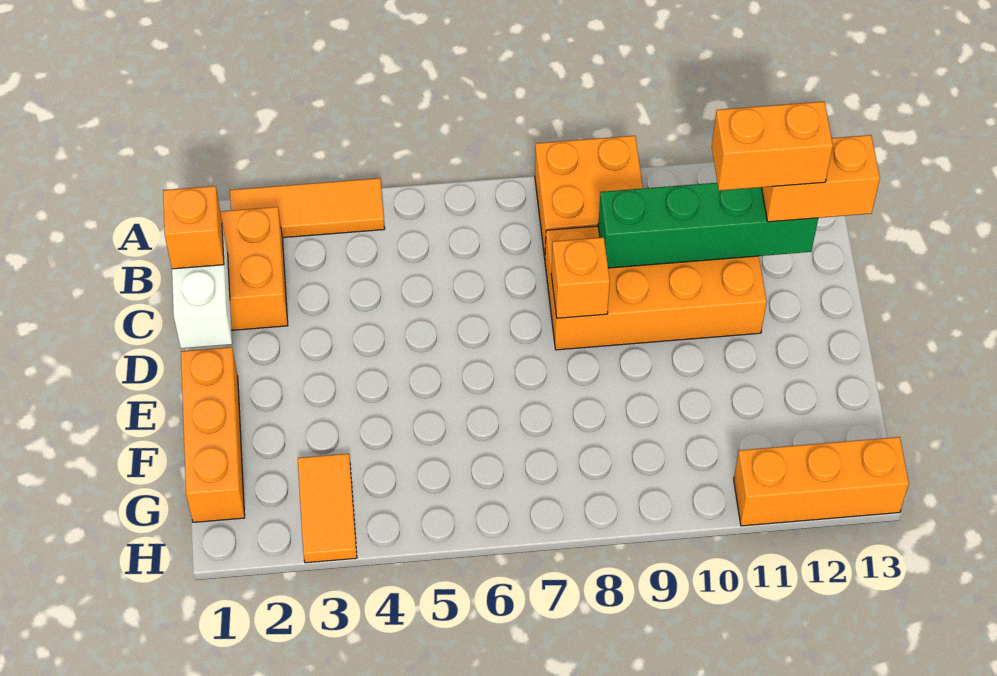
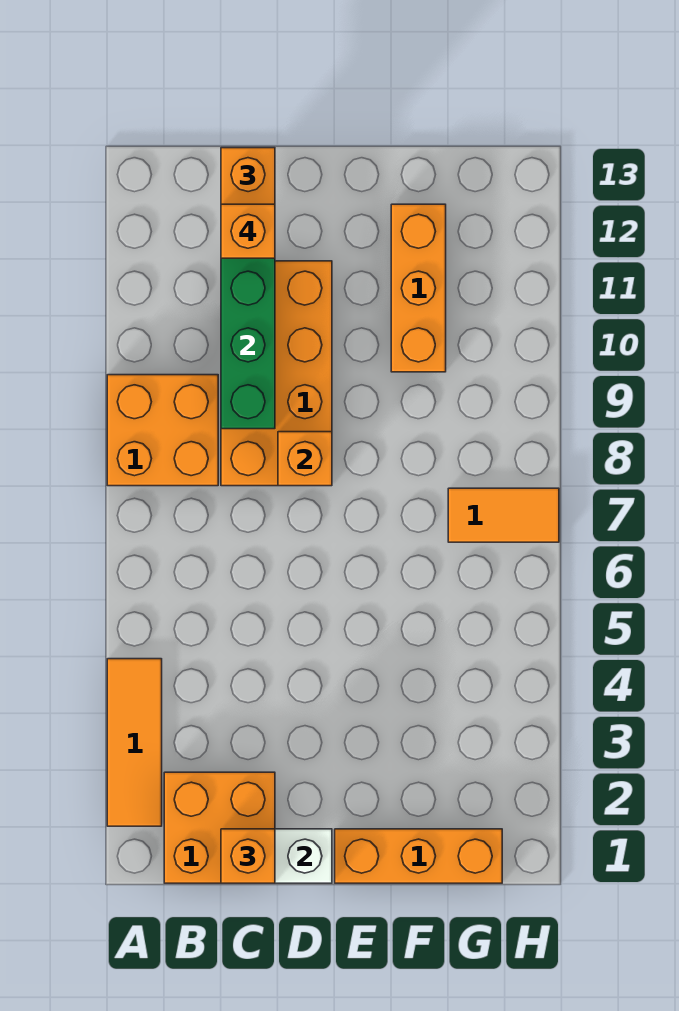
orange brick C11:C12 level 4 -> orange brick C12 level 4
orange tile G3:H3 level 1 -> orange tile G7:H7 level 1
orange brick H11:H13 level 1 -> orange brick F10:F12 level 1

